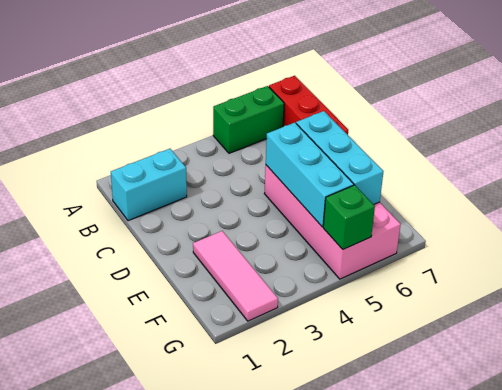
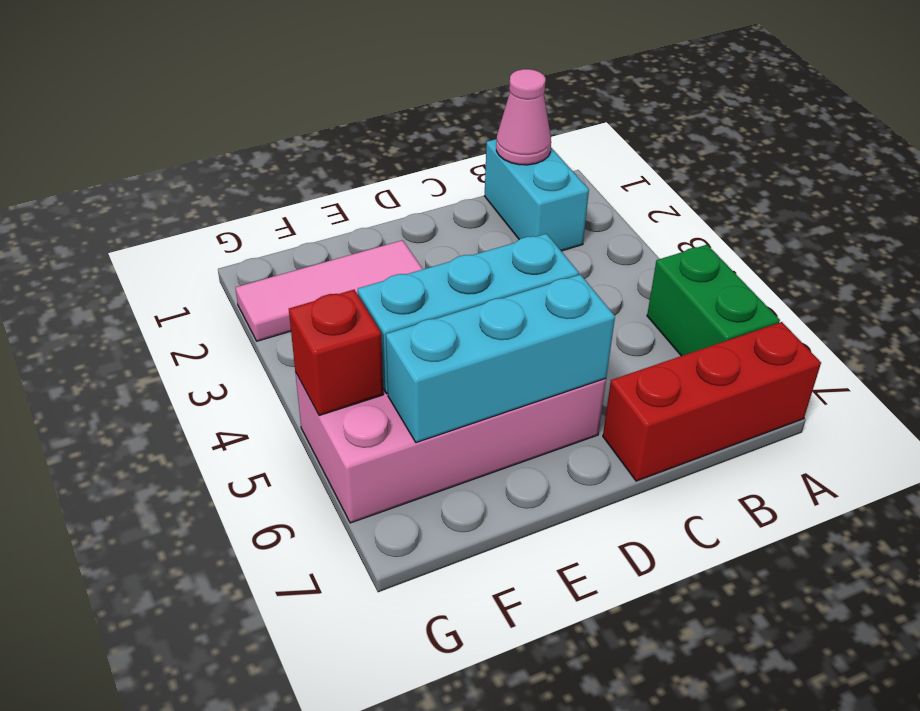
none -> pink cone B1 level 2
green brick G5 level 2 -> red brick G5 level 2

